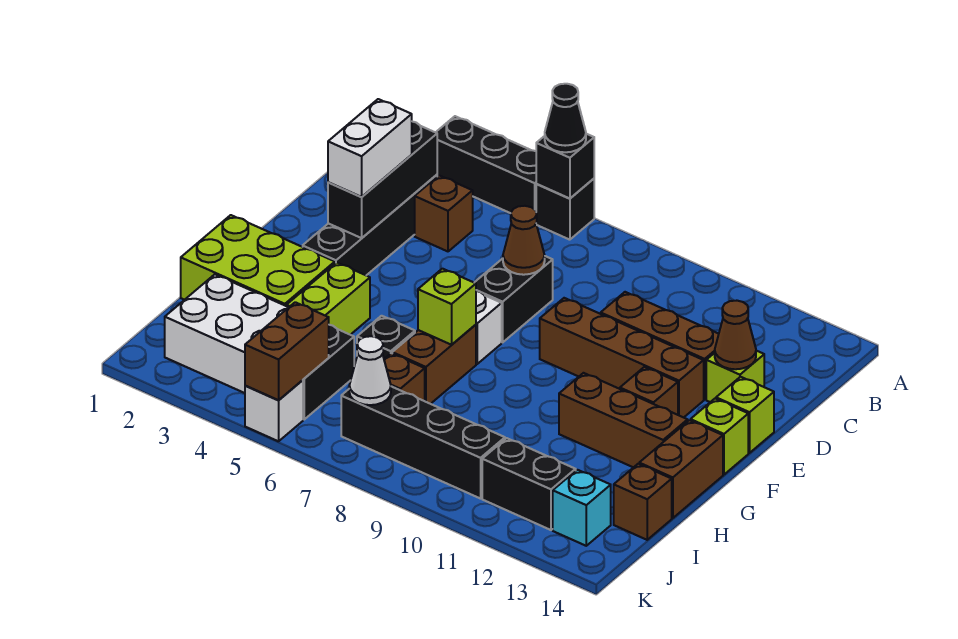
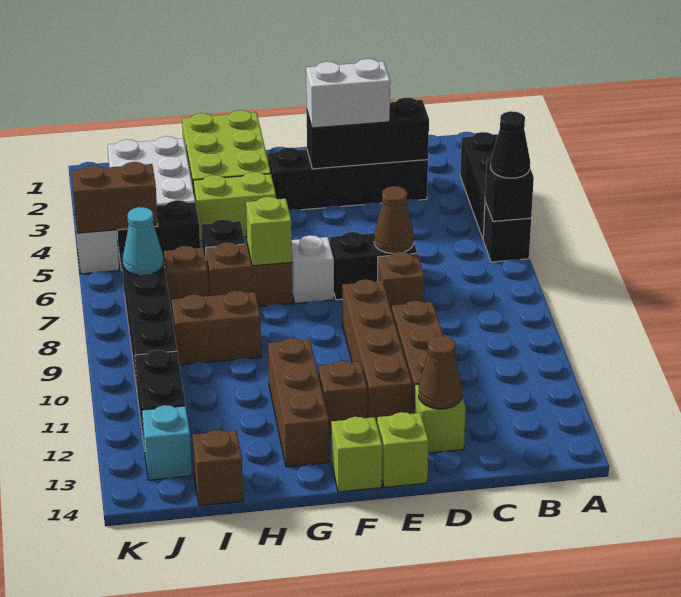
brown brick C4 level 1 -> brown brick D8 level 1
brown brick G14:H14 level 1 -> brown brick H9:I9 level 1
white cone J7 level 2 -> cyan cone J7 level 2

